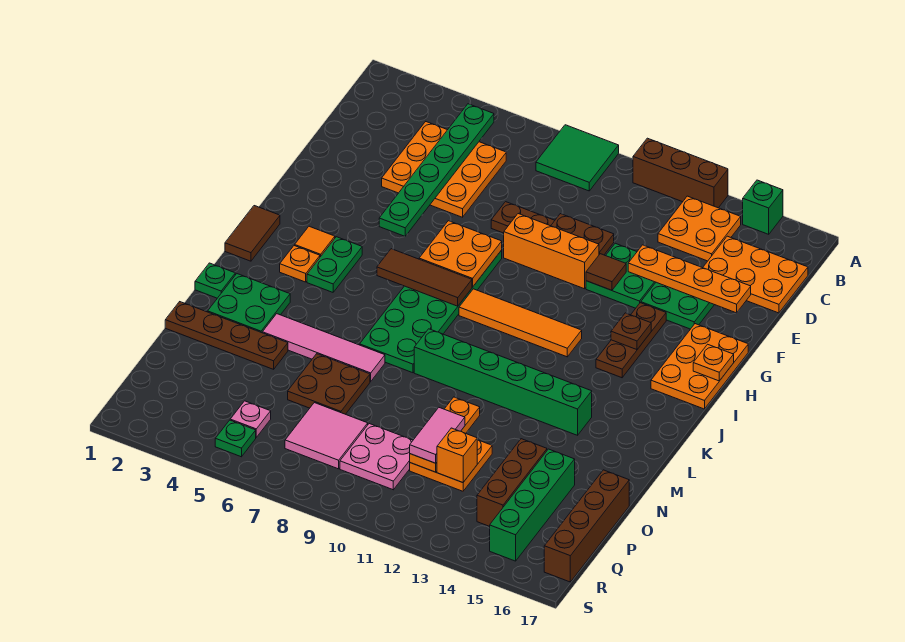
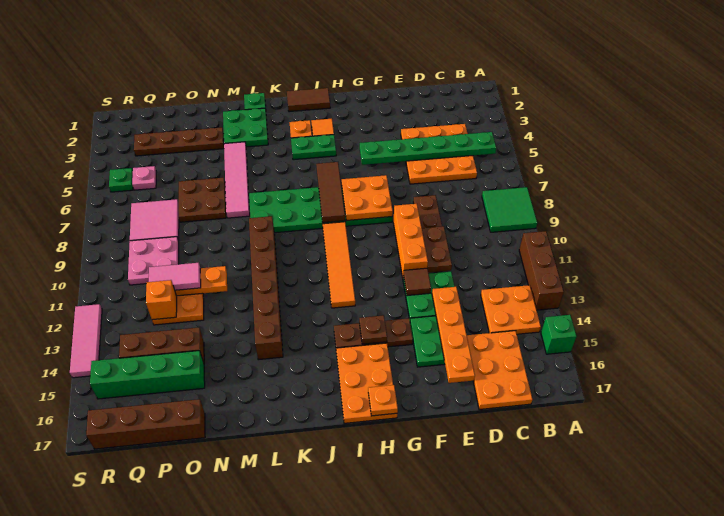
orange plate G16:I17 level 1 -> orange plate H15:I17 level 1
green brick L9:L14 level 1 -> brown brick L9:L14 level 1
brown plate N1:N4 level 1 -> brown plate N3:Q3 level 1
none -> pink tile S12:S14 level 1

